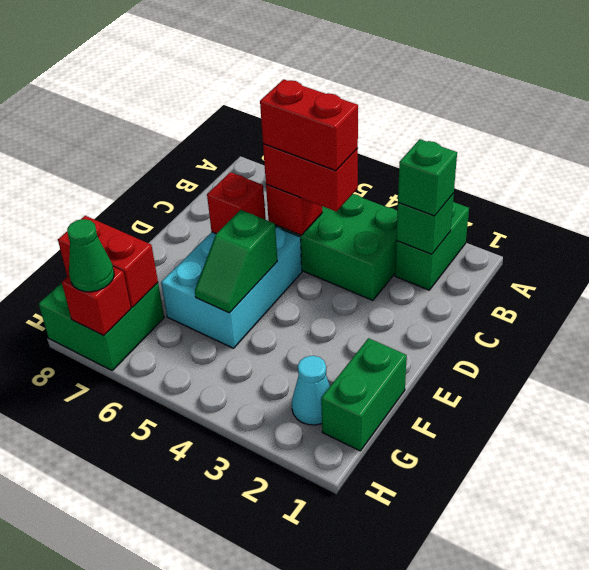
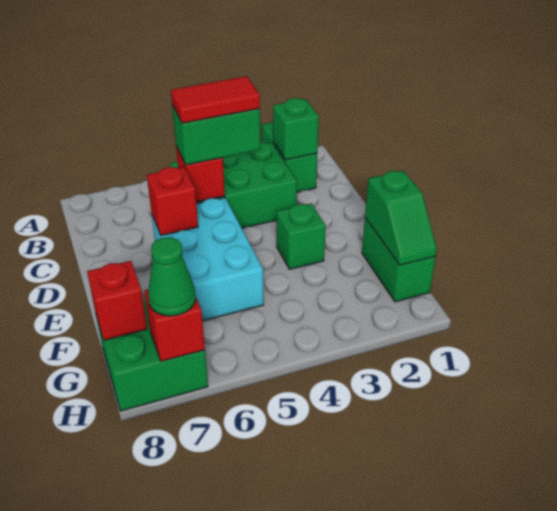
green brick B2 level 3 -> green brick E3 level 1
red brick C4:C5 level 3 -> green brick C4:C5 level 3
red brick C4:C5 level 4 -> red tile C4:C5 level 4
green slope E5:F5 level 2 top E -> green slope F1:G1 level 2 top F
cyan cone G2 level 1 -> none
red brick G7:G8 level 2 -> red brick G8 level 2

